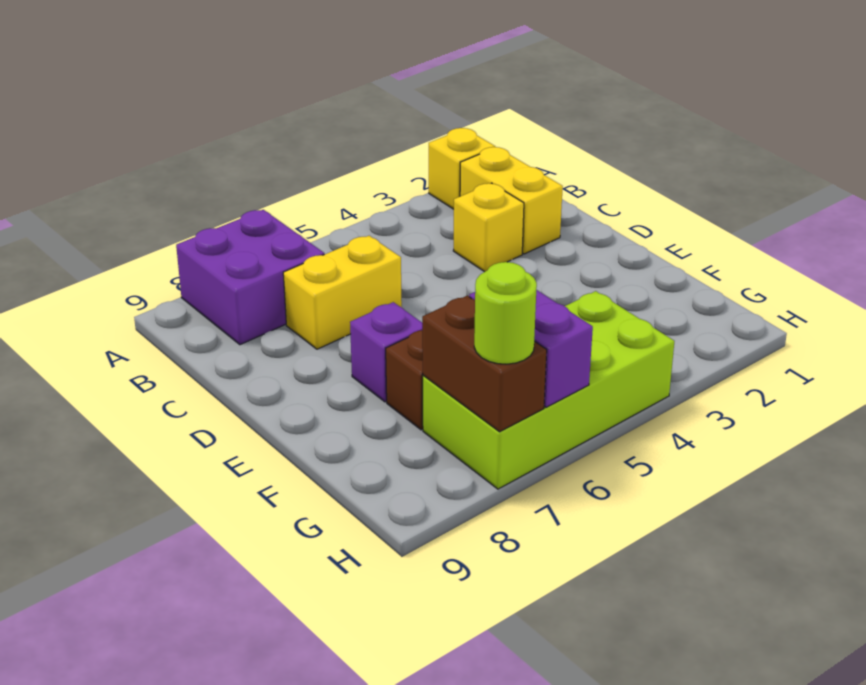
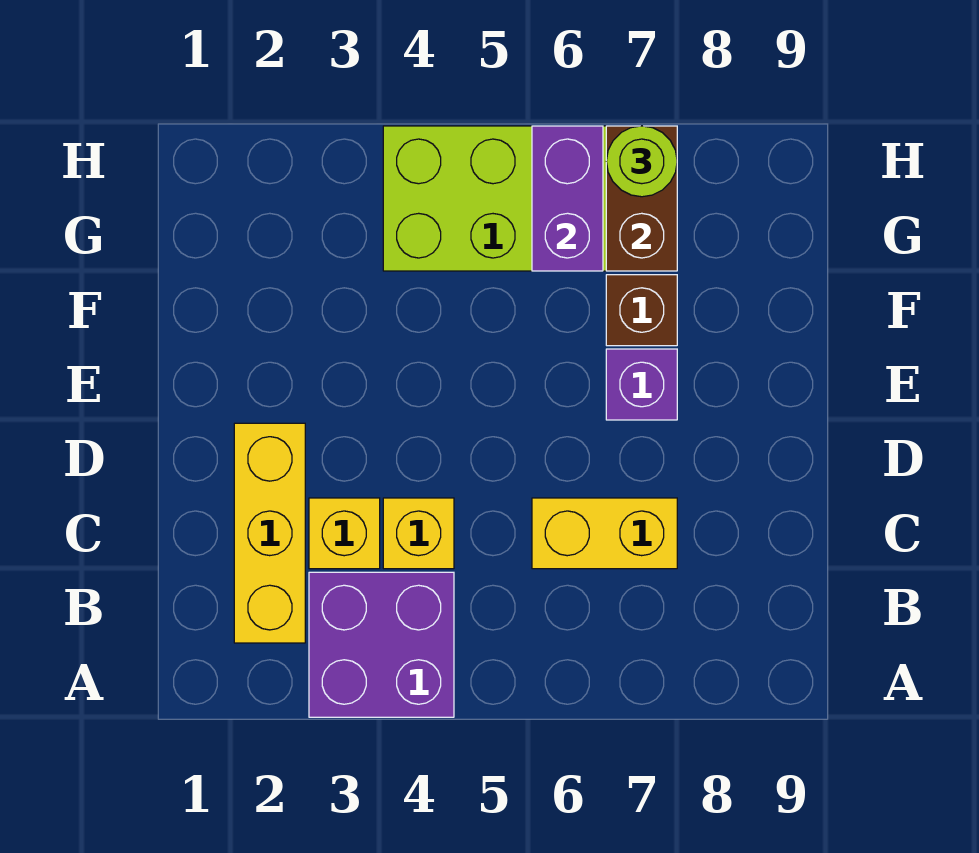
yellow brick A2 level 1 -> yellow brick C4 level 1
purple brick A7:B8 level 1 -> purple brick A3:B4 level 1
yellow brick B2:C2 level 1 -> yellow brick B2:D2 level 1

